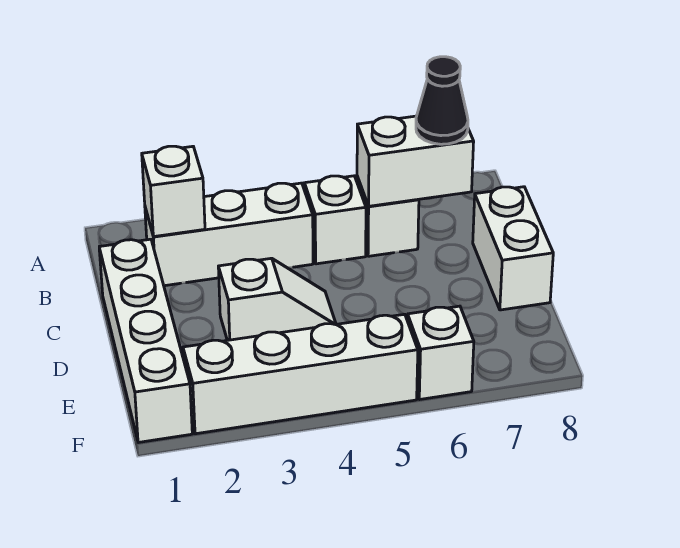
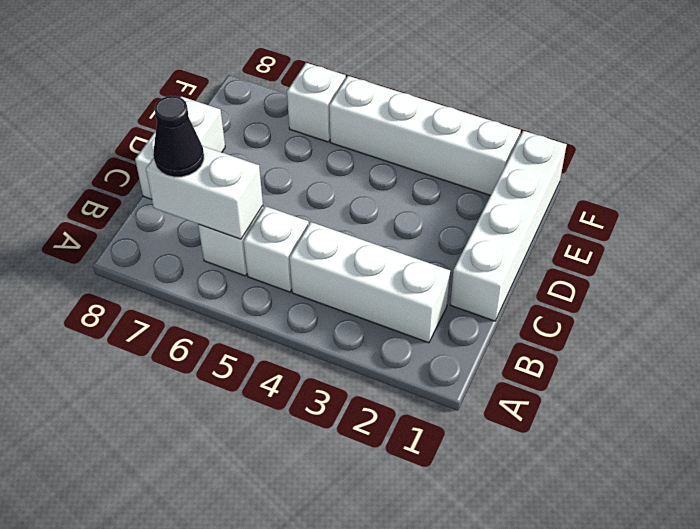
white brick B2 level 2 -> none
white slope D3:D4 level 1 top 3 -> none

